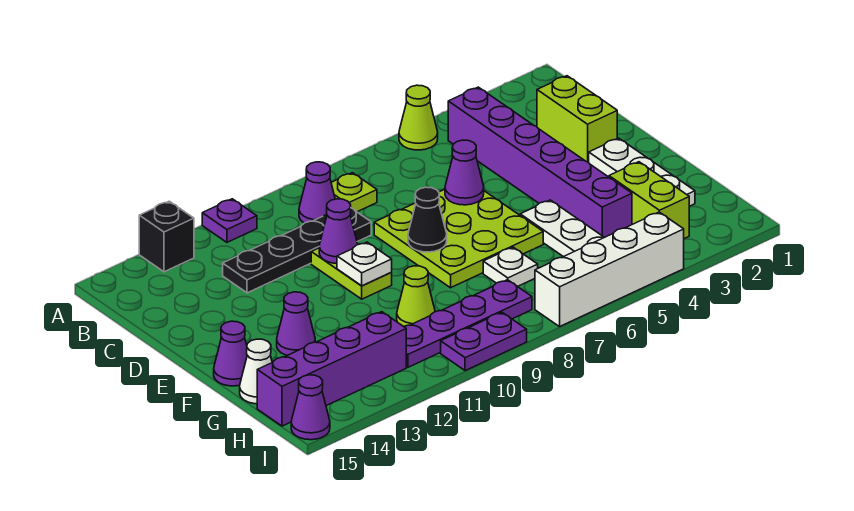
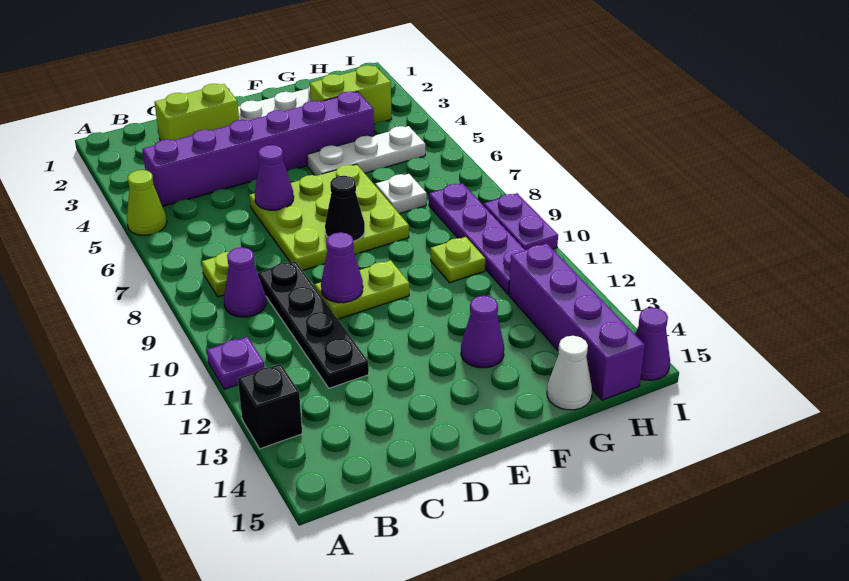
white plate E10 level 2 -> none
purple cone F15 level 1 -> none
lime cone G10 level 1 -> lime plate G10 level 1
white brick I4:I7 level 1 -> none

